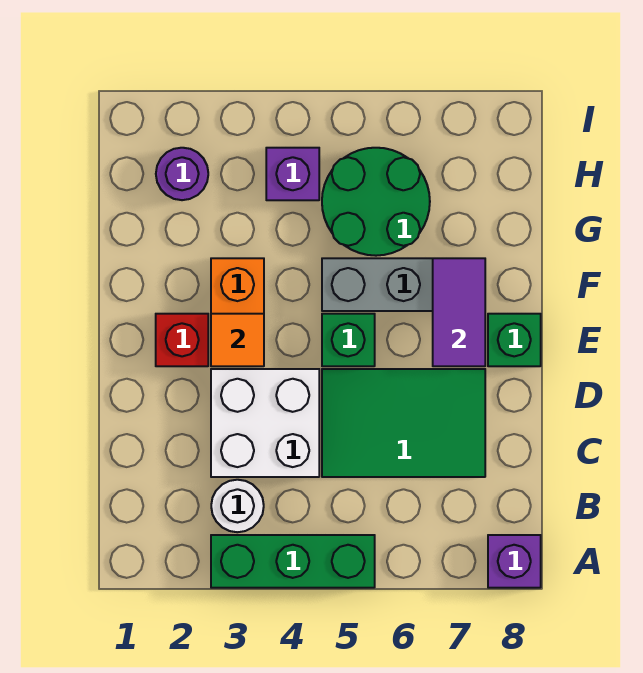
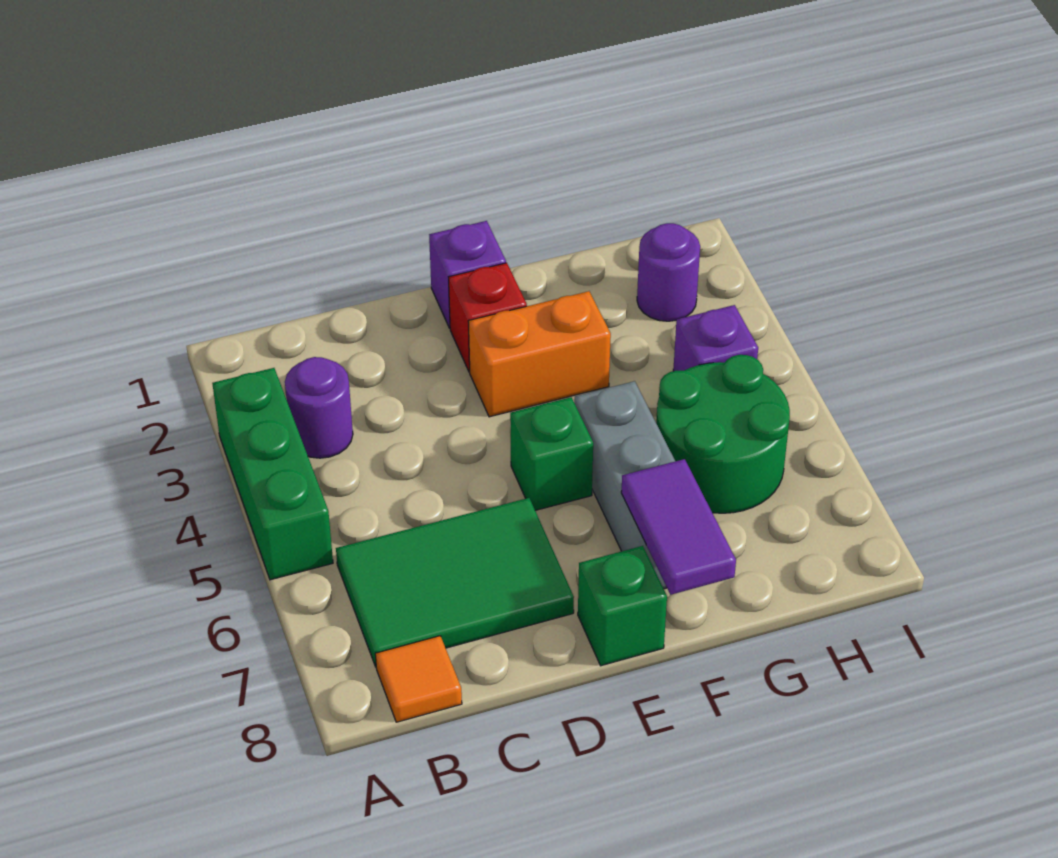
purple brick A8 level 1 -> purple brick E1 level 1
white round brick B3 level 1 -> purple round brick B3 level 1
white brick C3:D4 level 1 -> none
green tile C5:D7 level 1 -> green tile B6:D7 level 1
orange tile E3 level 2 -> orange tile B8 level 1
purple tile E7:F7 level 2 -> purple tile F7:F8 level 2

